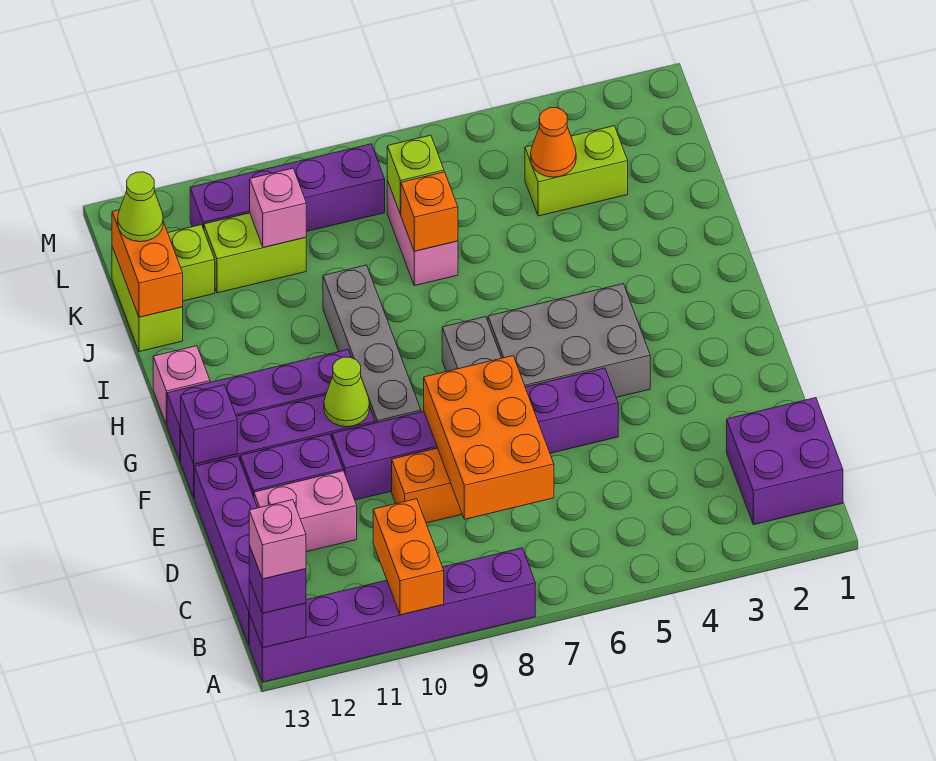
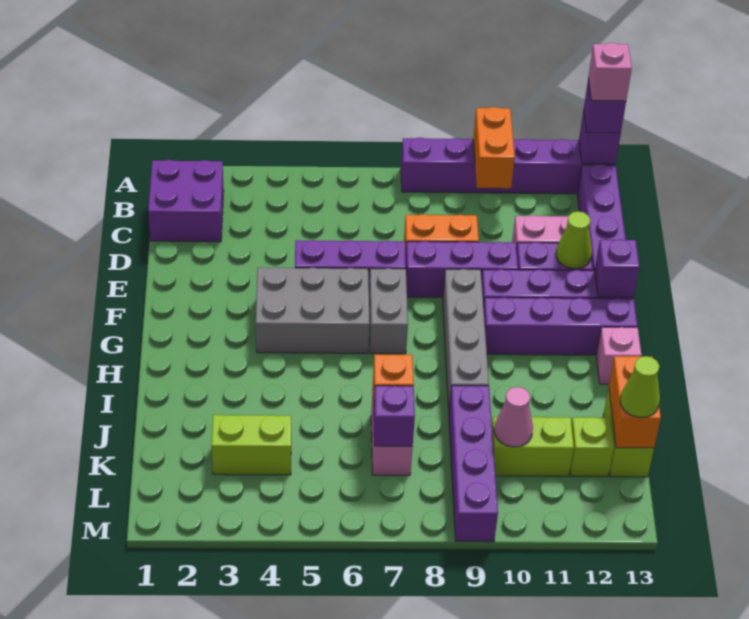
orange brick C7:E8 level 2 -> none
lime cone F10 level 2 -> lime cone E12 level 2
orange cone K4 level 2 -> none
lime brick K7 level 2 -> purple brick K7 level 2
pink brick K10 level 2 -> pink cone K10 level 2
purple brick L8:L11 level 1 -> purple brick J9:M9 level 1

